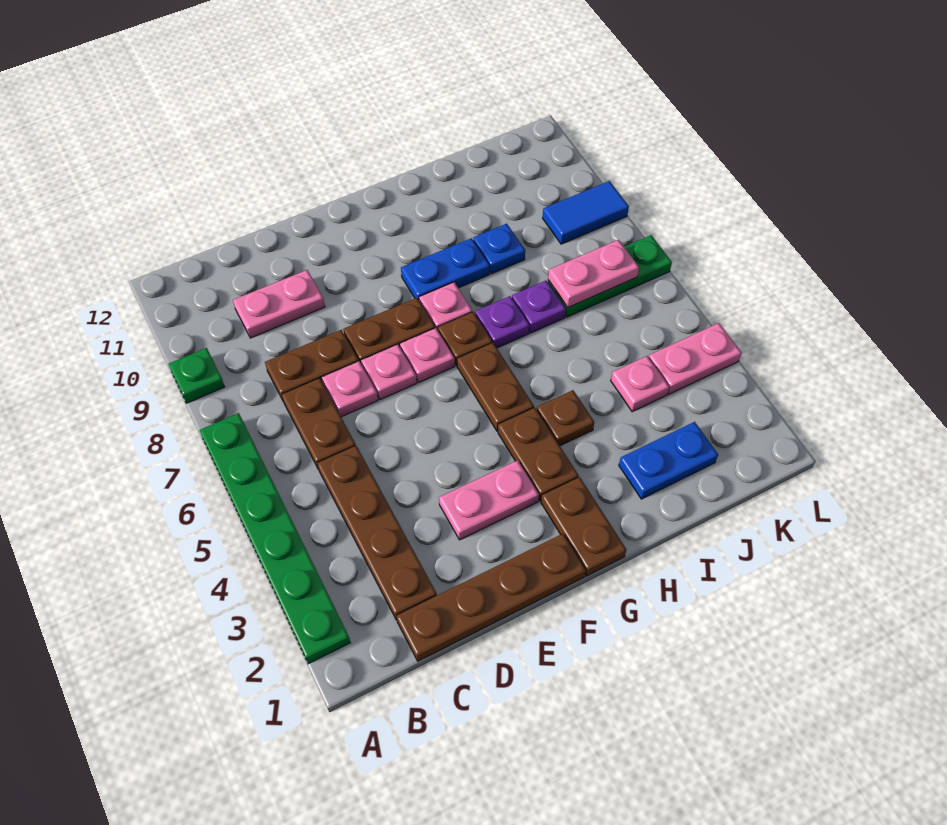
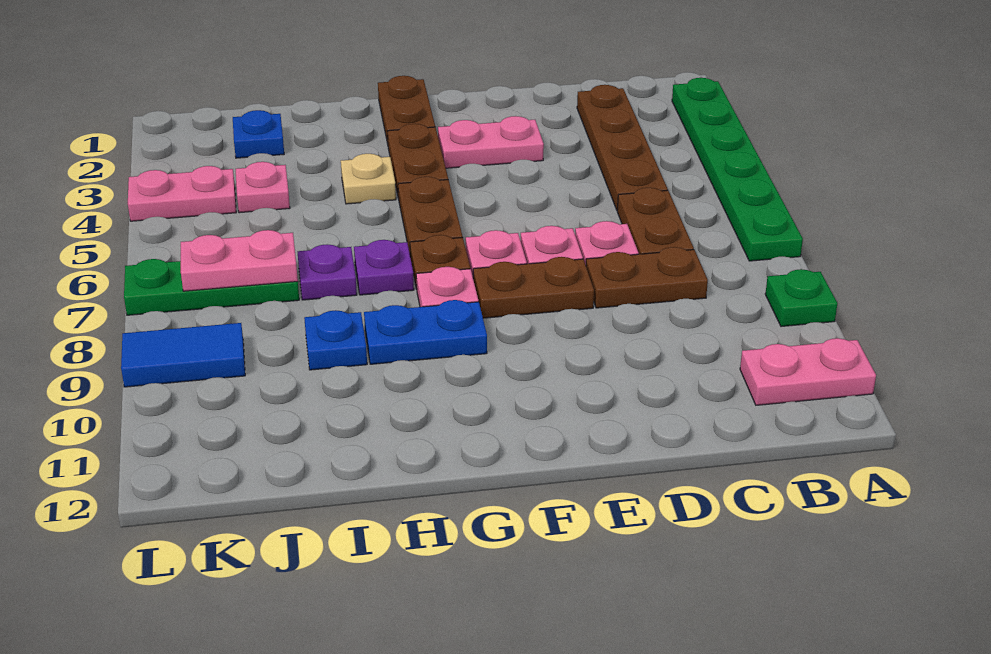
brown plate C1:F1 level 1 -> none
pink plate C10:D10 level 1 -> pink plate A11:B11 level 1
brown plate H4 level 1 -> tan plate H4 level 1
blue plate I2:J2 level 1 -> blue plate J2 level 1

